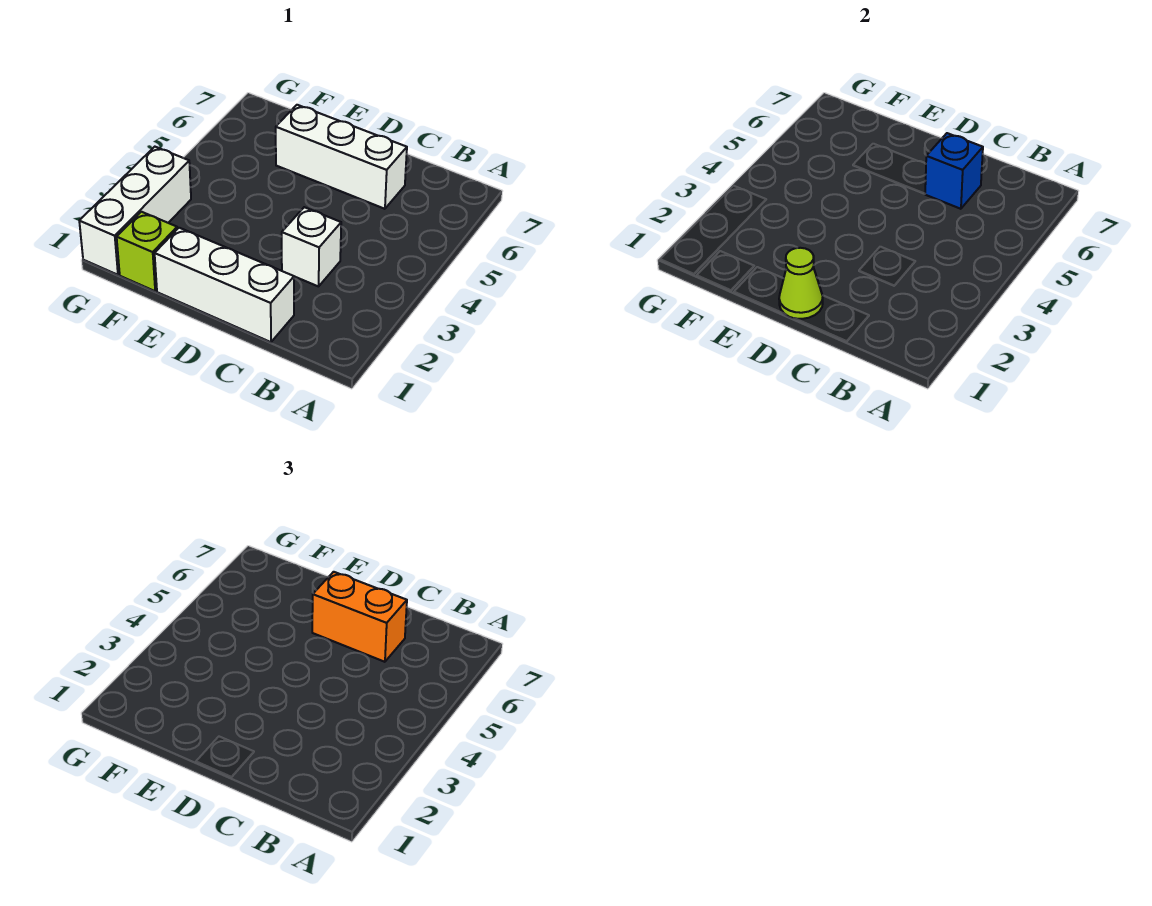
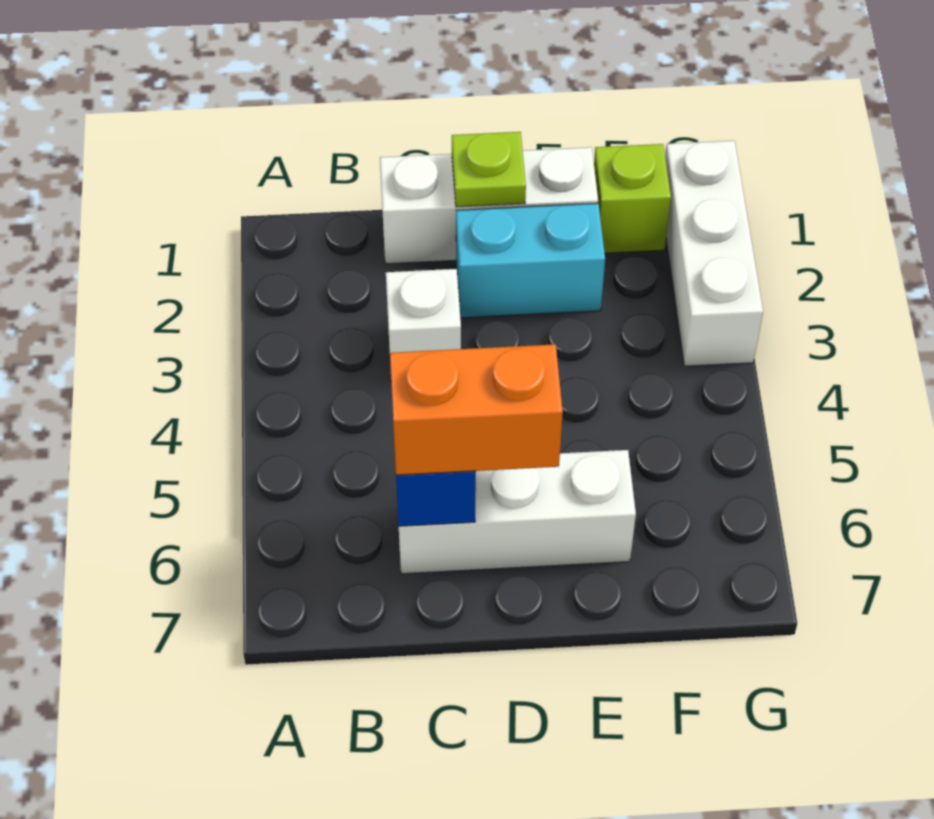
lime cone D1 level 2 -> lime plate D1 level 2
none -> cyan brick D2:E2 level 1

